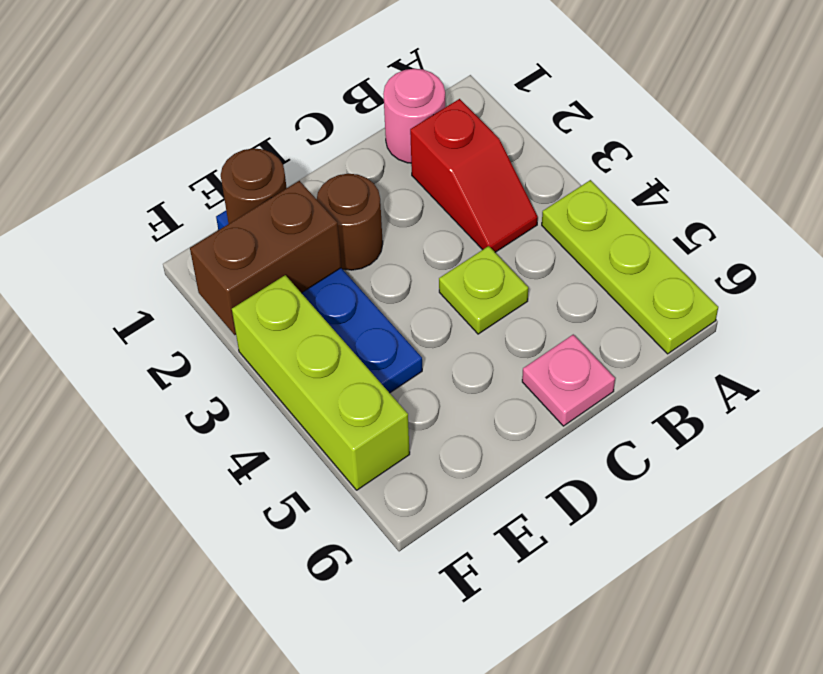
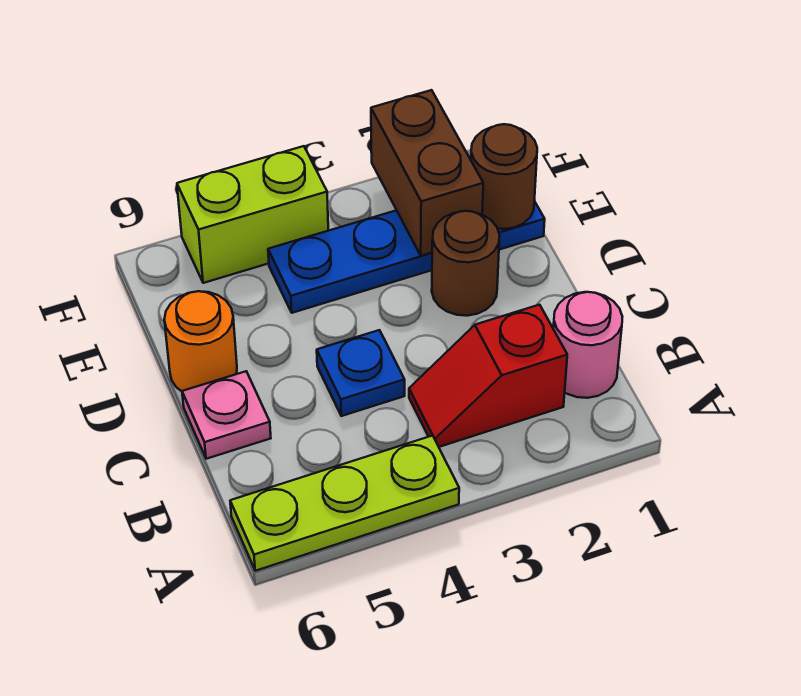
lime plate C4 level 1 -> blue plate C4 level 1
none -> orange round brick D6 level 1
lime brick F3:F5 level 1 -> lime brick F4:F5 level 1

